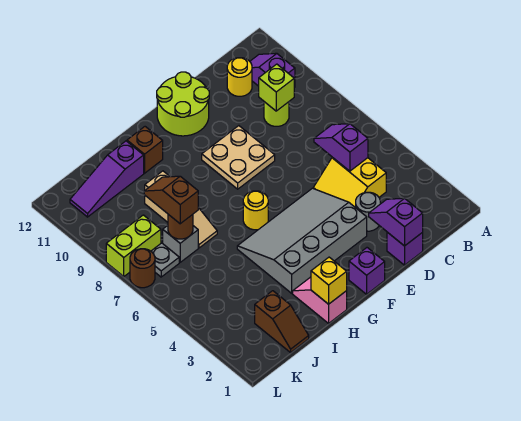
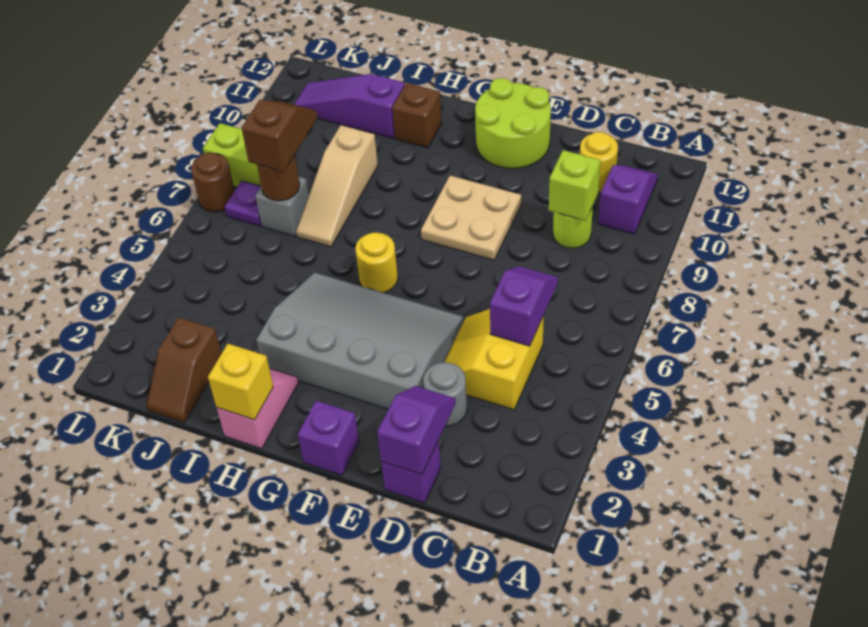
grey plate K7 level 1 -> purple plate K7 level 1

